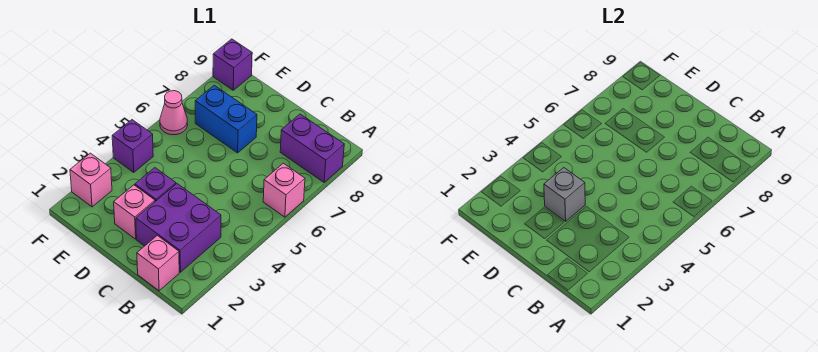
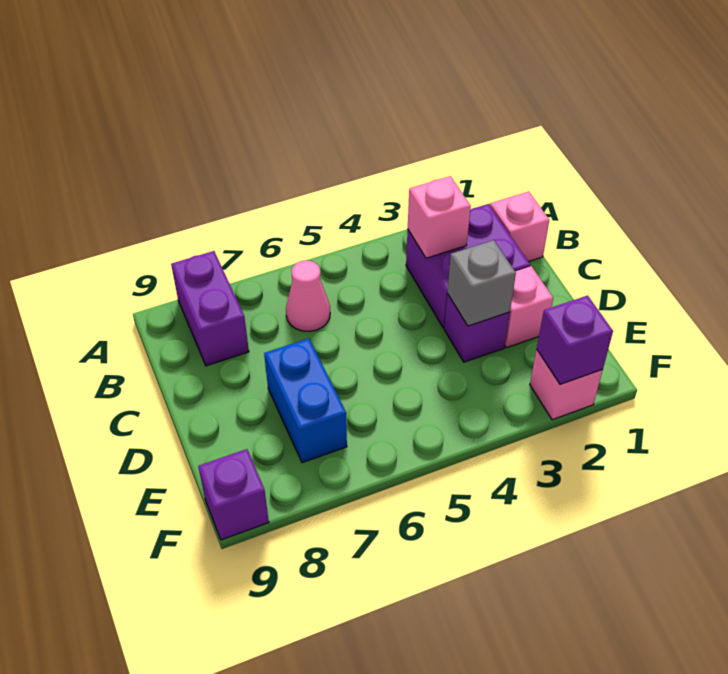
pink brick A6 level 1 -> pink brick B3 level 2
purple brick F4 level 1 -> purple brick F2 level 2
pink cone F6 level 1 -> pink cone B6 level 1

